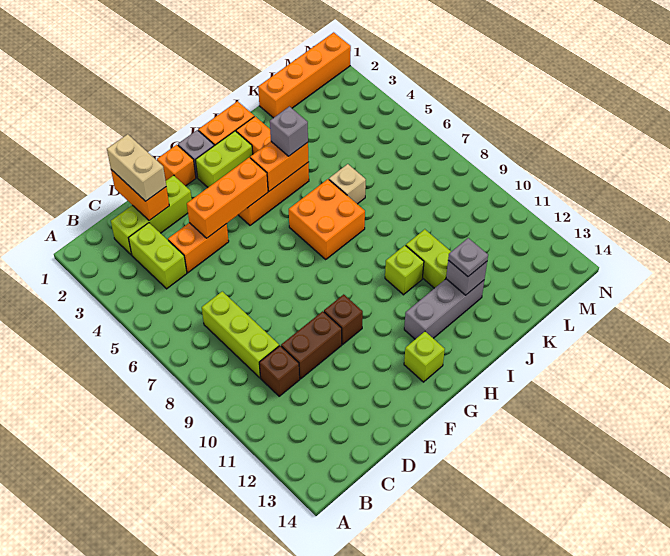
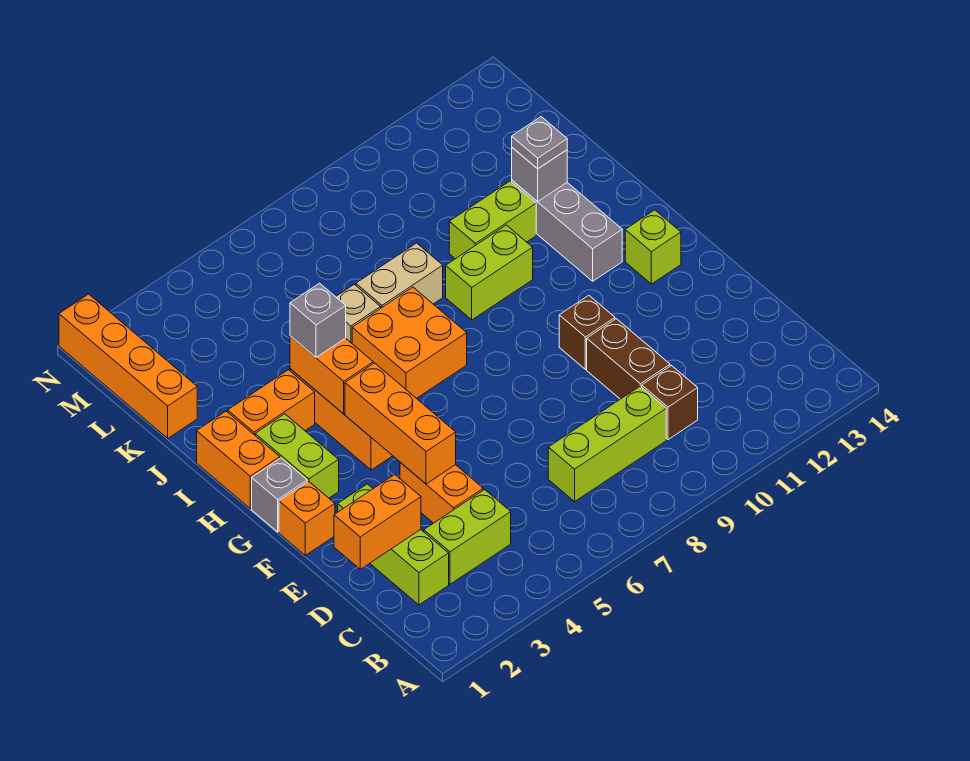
tan brick D1:D2 level 3 -> tan brick J7:J8 level 1
lime brick I10 level 1 -> lime brick I9:I10 level 1

